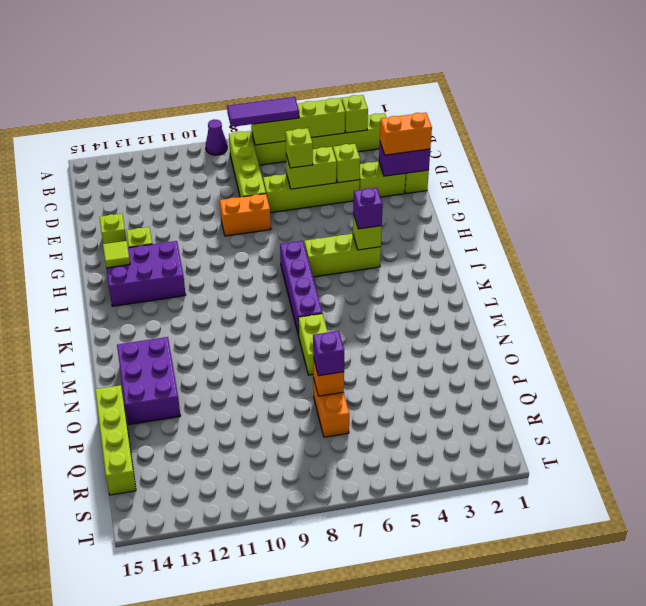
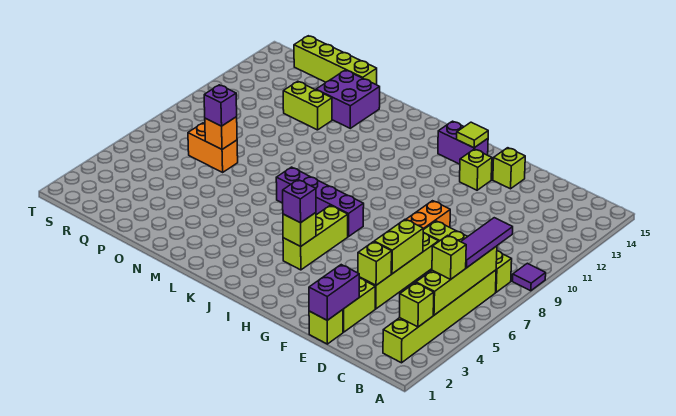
purple cone A9 level 1 -> purple tile A9 level 1
orange brick E1:E2 level 3 -> none
lime brick E6 level 3 -> lime brick B5 level 3
purple brick H12:I14 level 1 -> purple brick H14:I14 level 1
lime brick M7:N7 level 1 -> lime brick O12:P12 level 1
purple brick M13:O14 level 1 -> purple brick N13:O14 level 1

